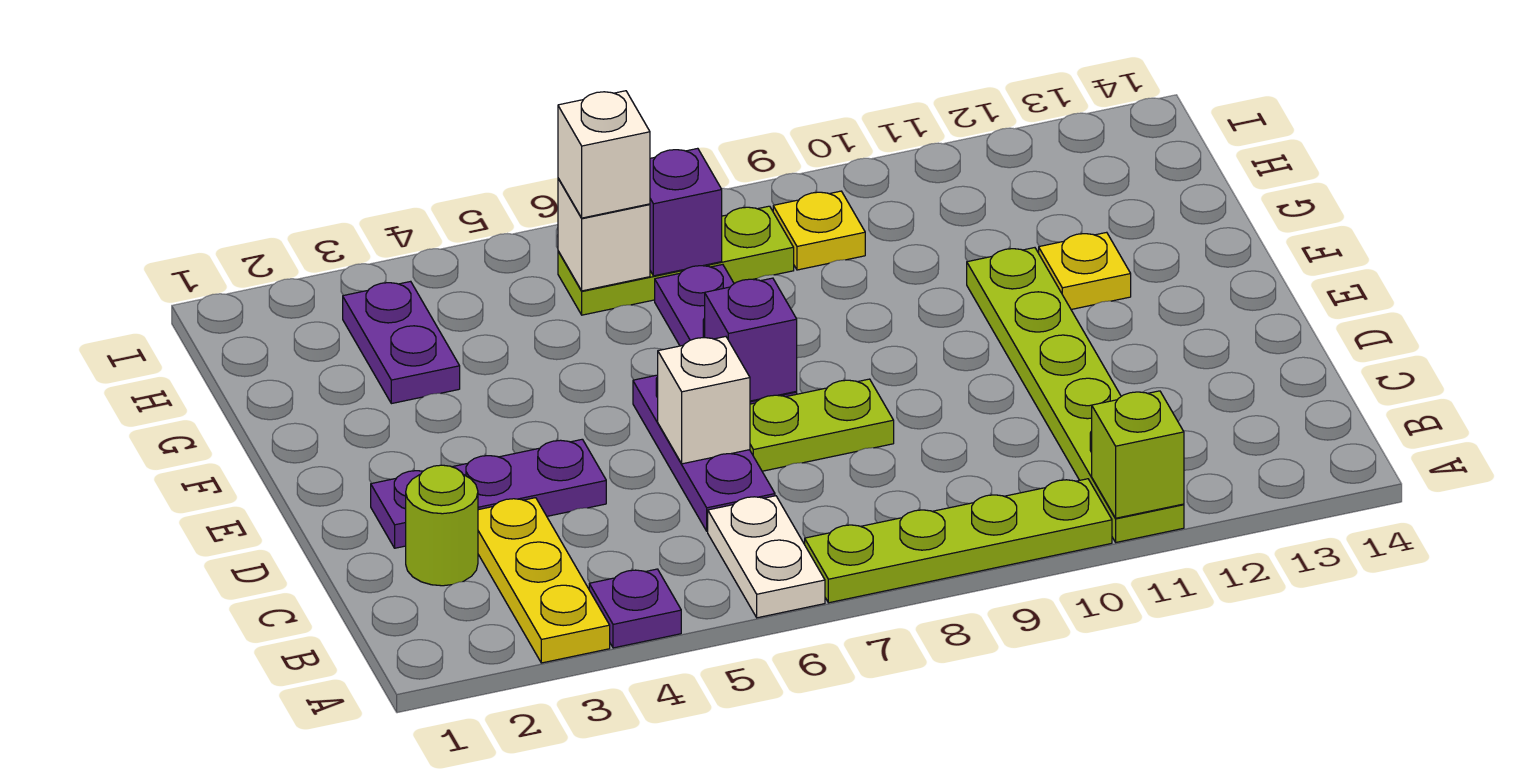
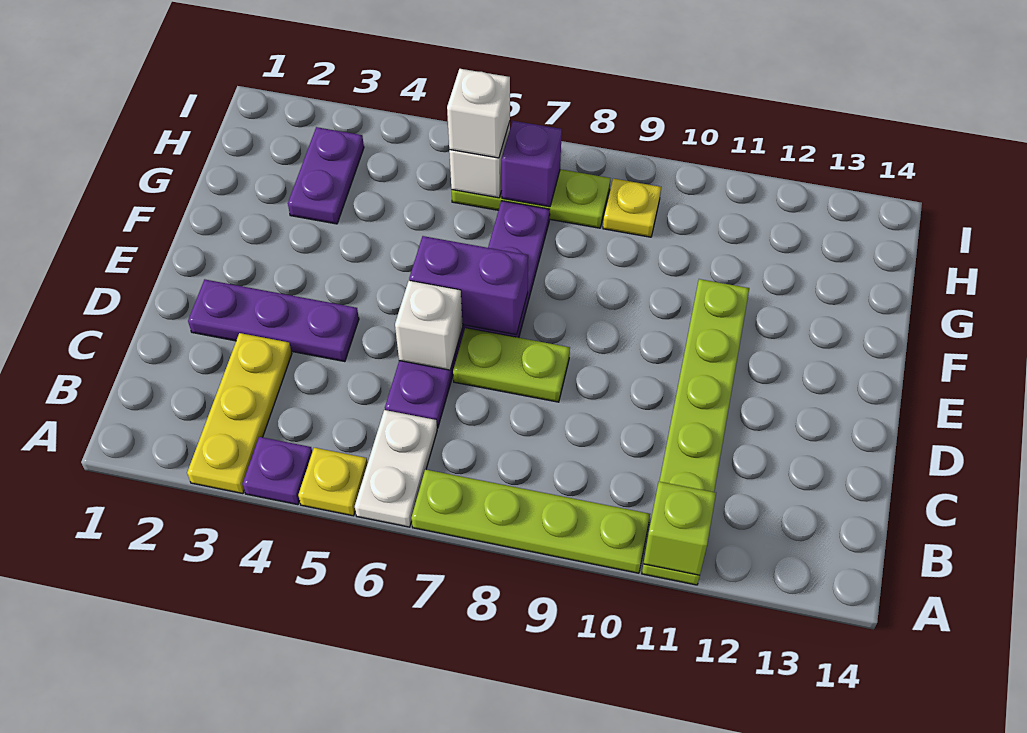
lime round brick C2 level 1 -> none
purple brick E7 level 2 -> purple brick E6:E7 level 2
yellow plate F12 level 1 -> yellow plate A5 level 1

